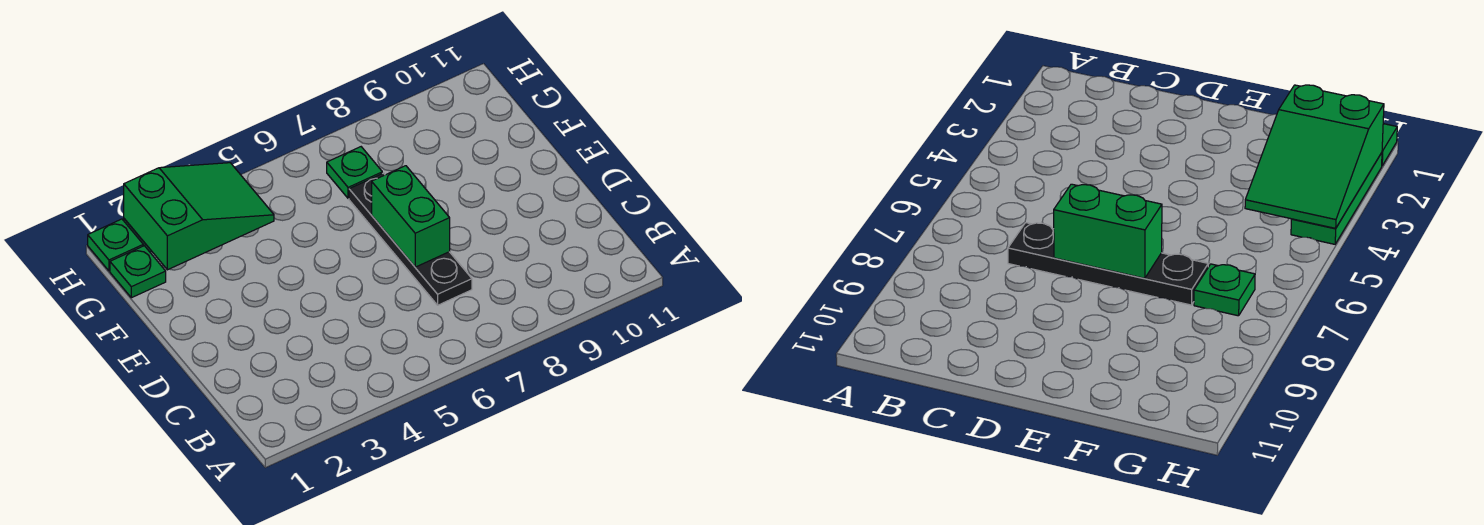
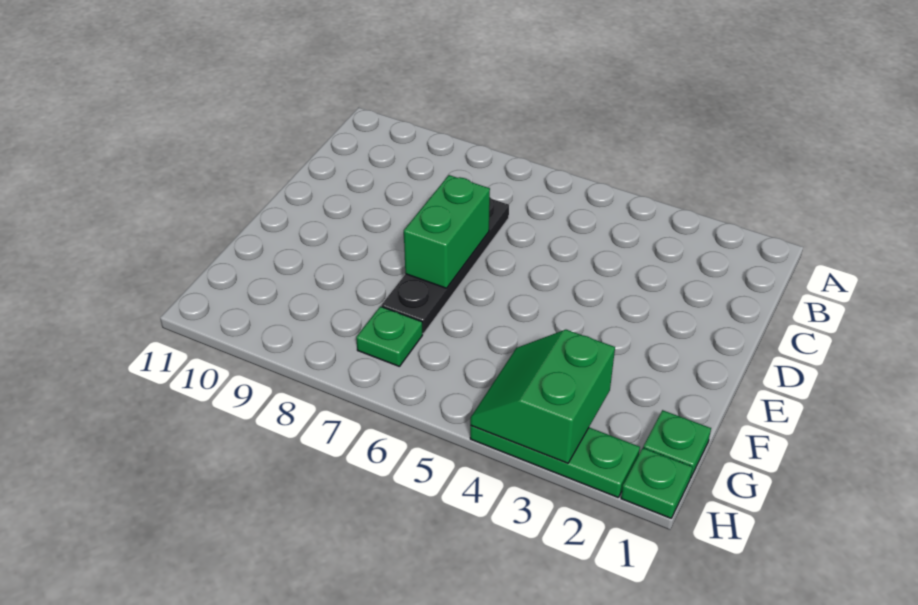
green slope G2:H4 level 2 top 2 -> green slope G3:H4 level 2 top 3

